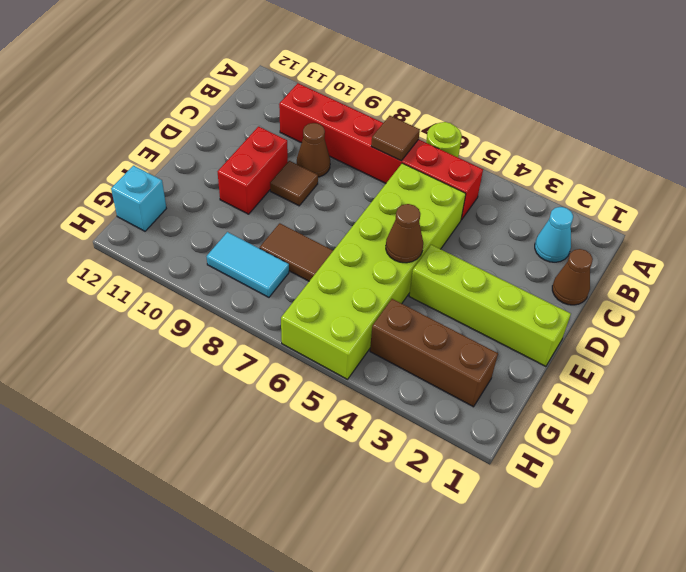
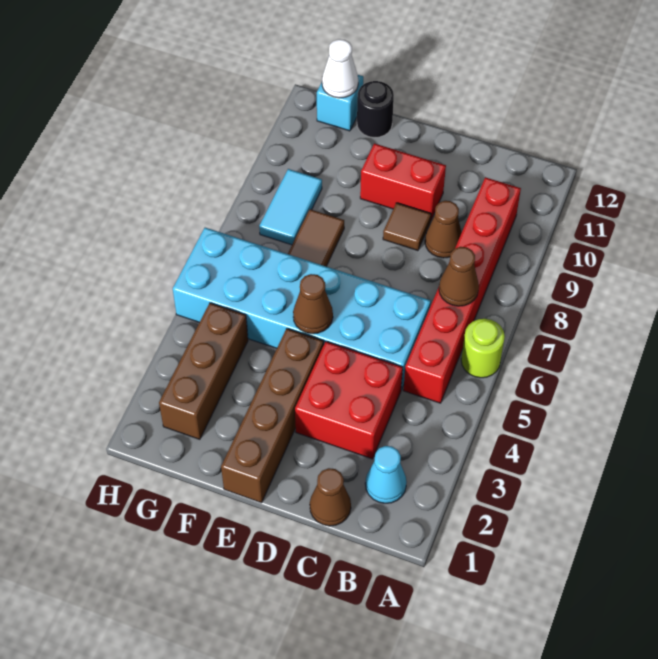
brown tile B7 level 2 -> brown cone B7 level 2
none -> red brick C3:D4 level 1
lime brick C5:H6 level 1 -> cyan brick C5:H6 level 1
lime brick E1:E4 level 1 -> brown brick E1:E4 level 1
none -> black round brick F12 level 1
none -> white cone G12 level 2

